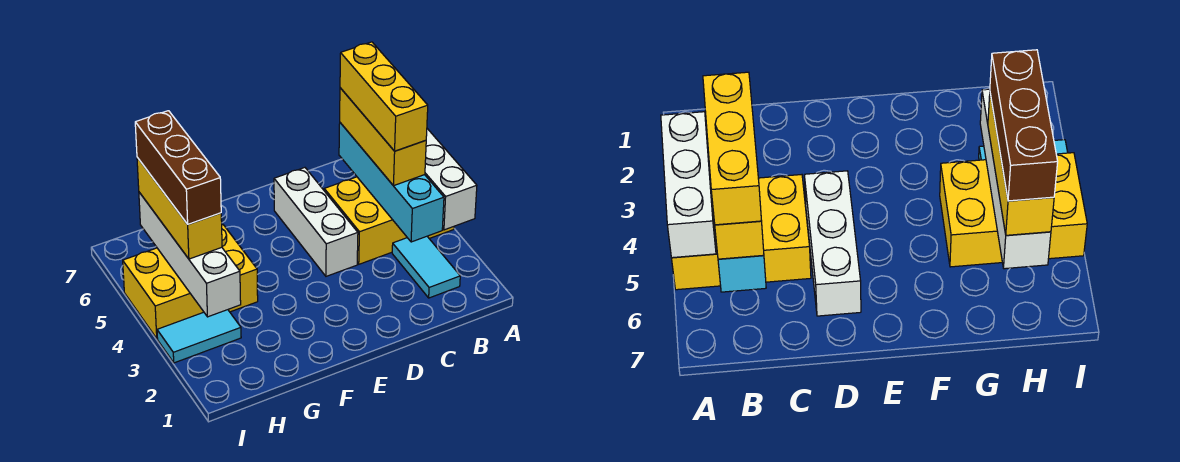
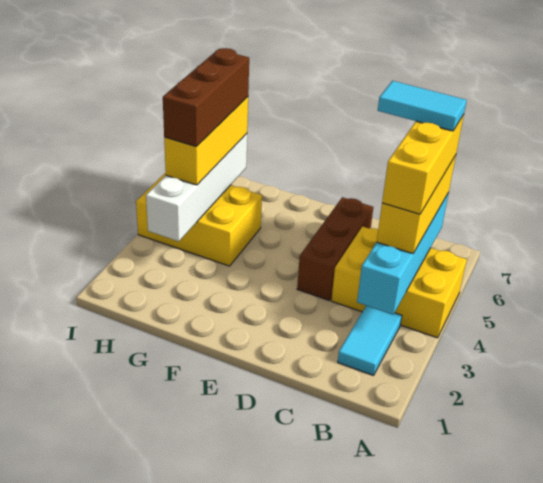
white brick A3:A5 level 2 -> none
white brick D4:D6 level 1 -> brown brick D4:D6 level 1
cyan tile H3:I3 level 1 -> cyan tile B6:C6 level 5

